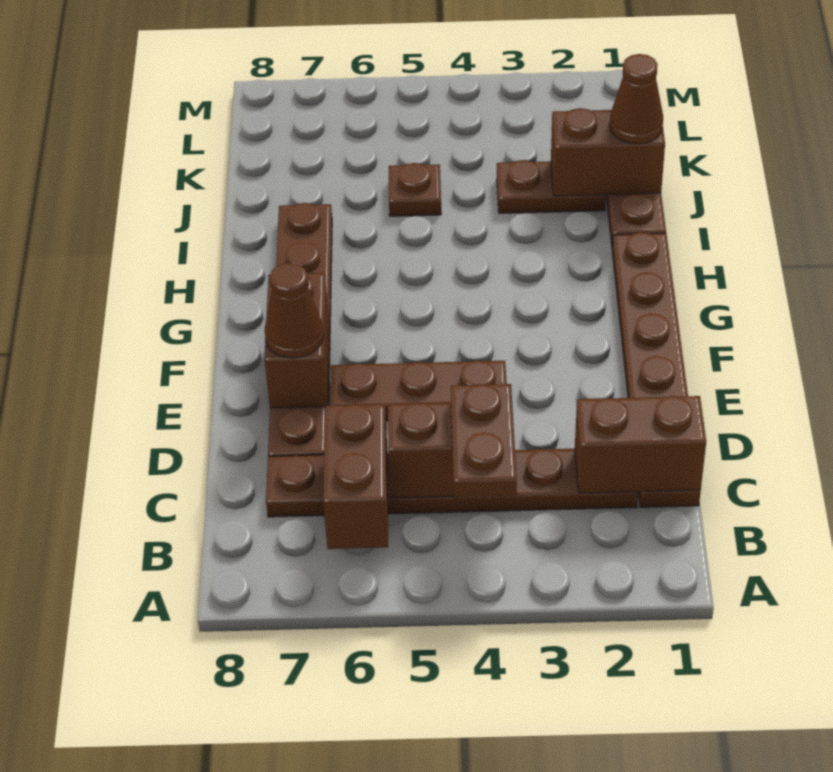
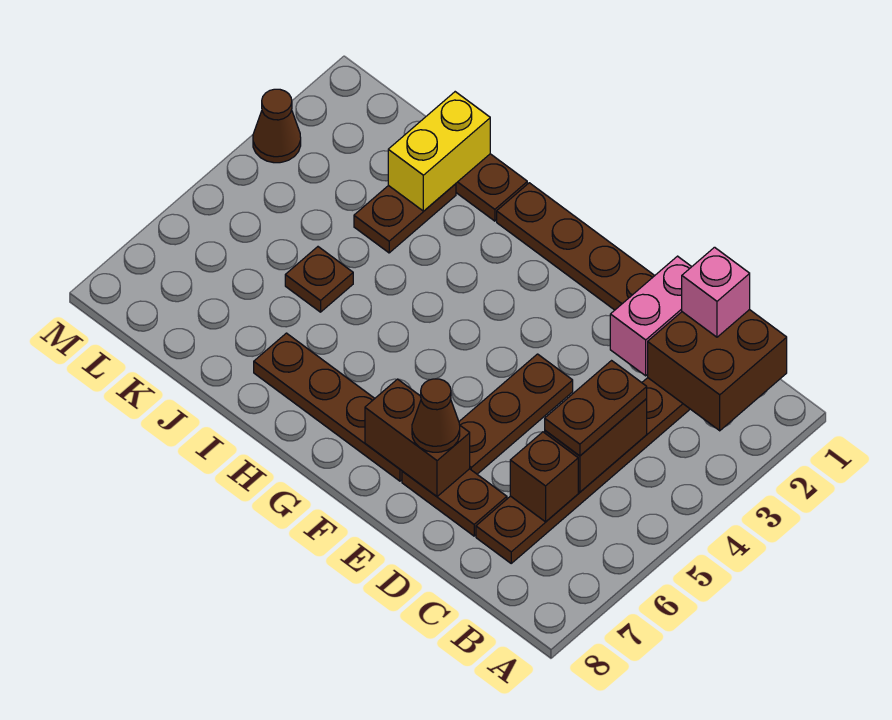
brown plate B4:C4 level 3 -> brown plate C4:C5 level 3
brown brick B6:C6 level 2 -> brown brick C6 level 2
brown brick C1:C2 level 2 -> brown brick B1:C2 level 2
none -> pink brick C1 level 3
none -> pink brick D1:D2 level 2
brown brick J1:J2 level 2 -> yellow brick J1:J2 level 2
brown cone J1 level 3 -> brown cone M3 level 1

